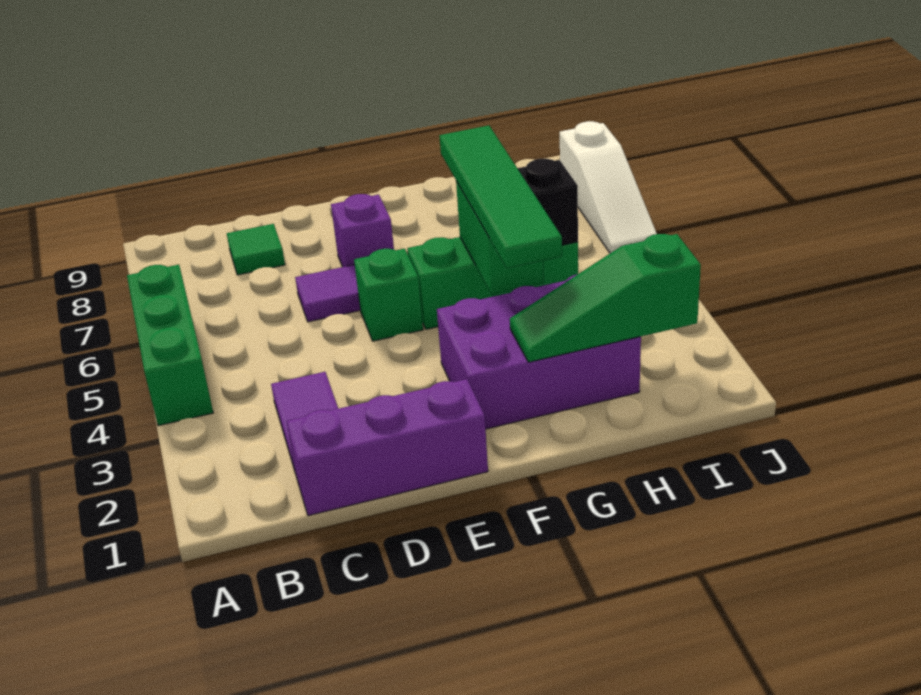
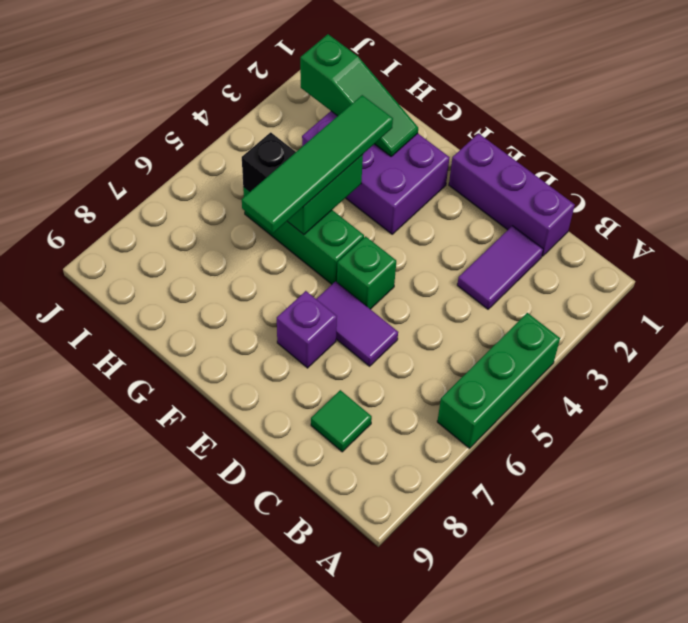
white slope J6:J8 level 1 top 8 -> none

